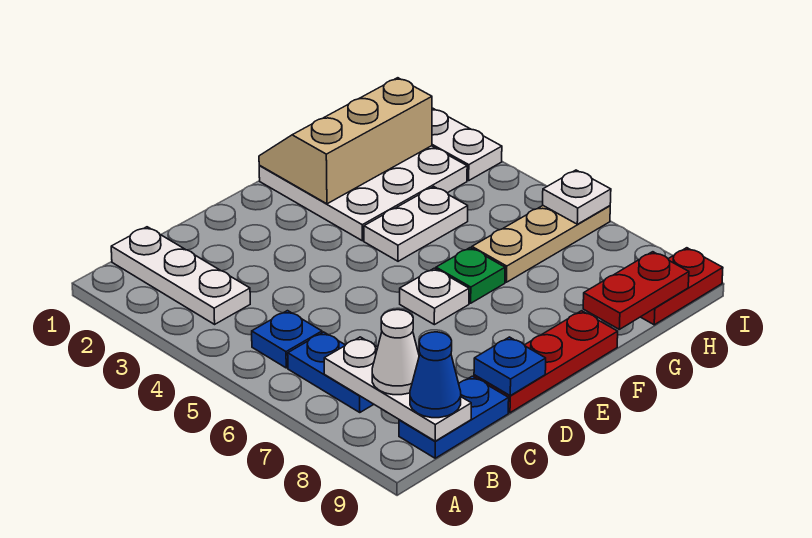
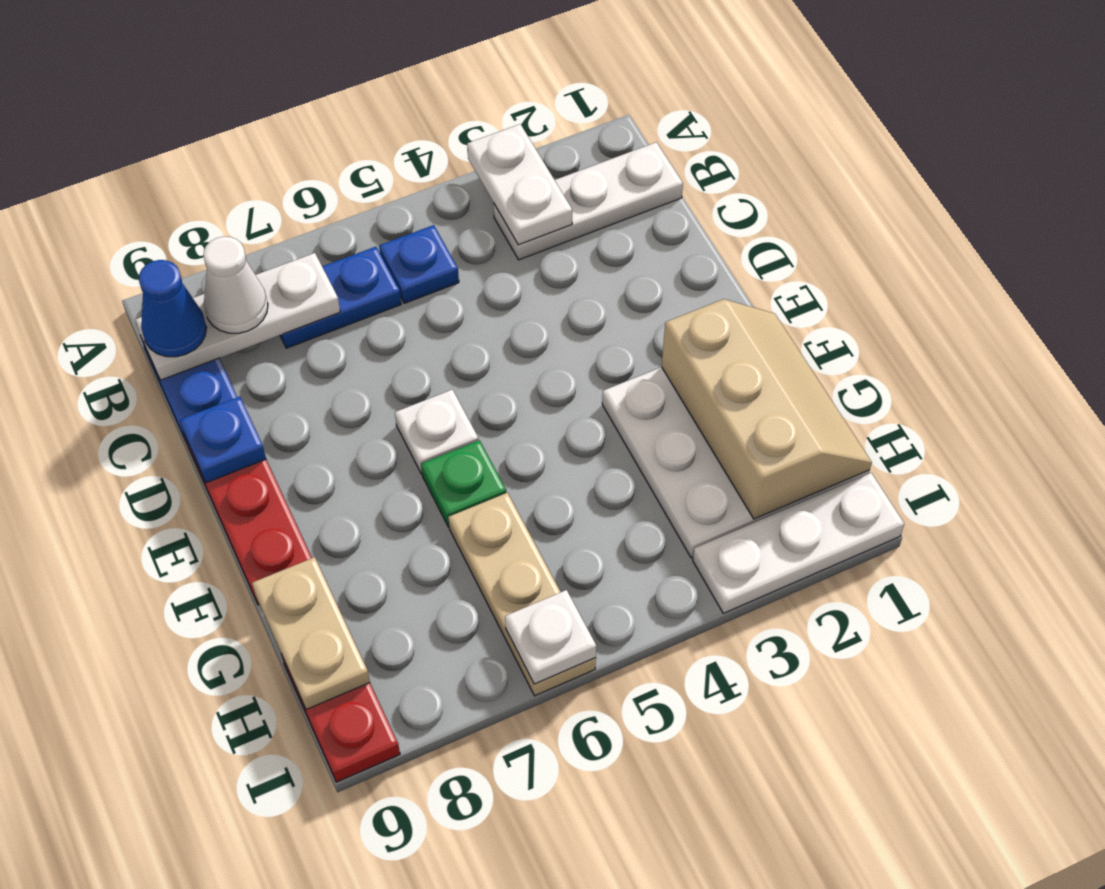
white plate F4:G4 level 1 -> white plate A3:B3 level 2
red plate G9:H9 level 2 -> tan plate G9:H9 level 2

